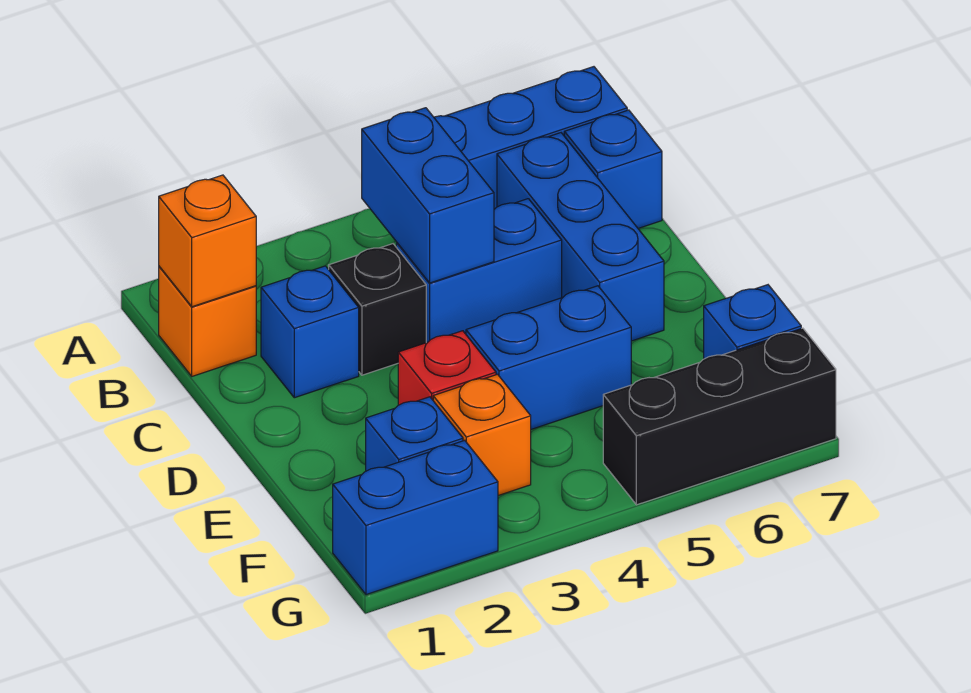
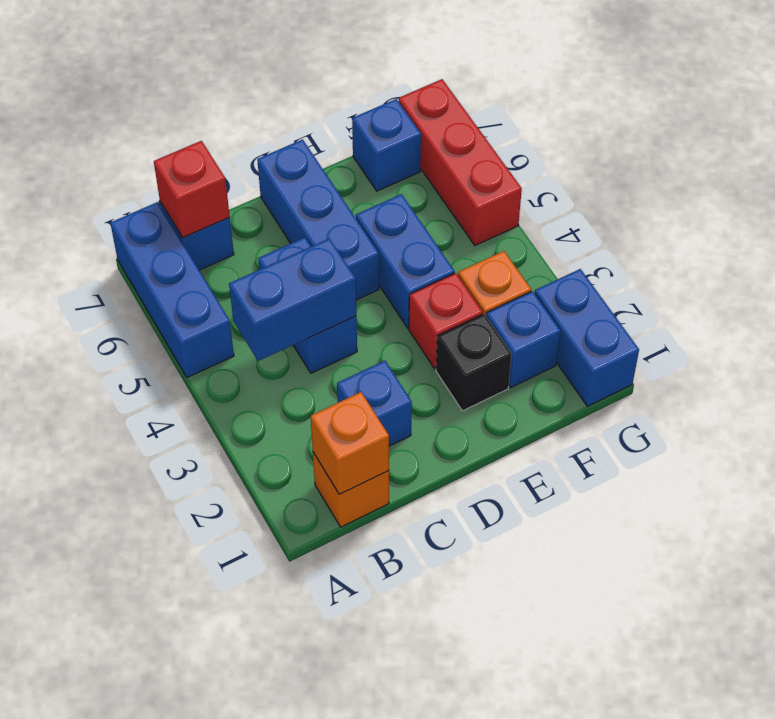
blue brick B6:D6 level 1 -> blue brick D5:D7 level 1
none -> red brick B7 level 2
black brick C3 level 1 -> black brick E2 level 1
black brick G5:G7 level 1 -> red brick G5:G7 level 1

